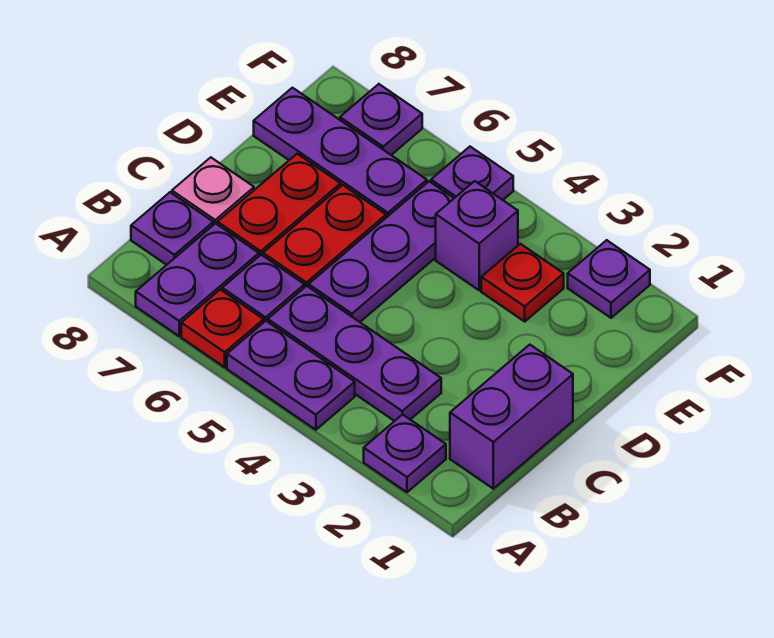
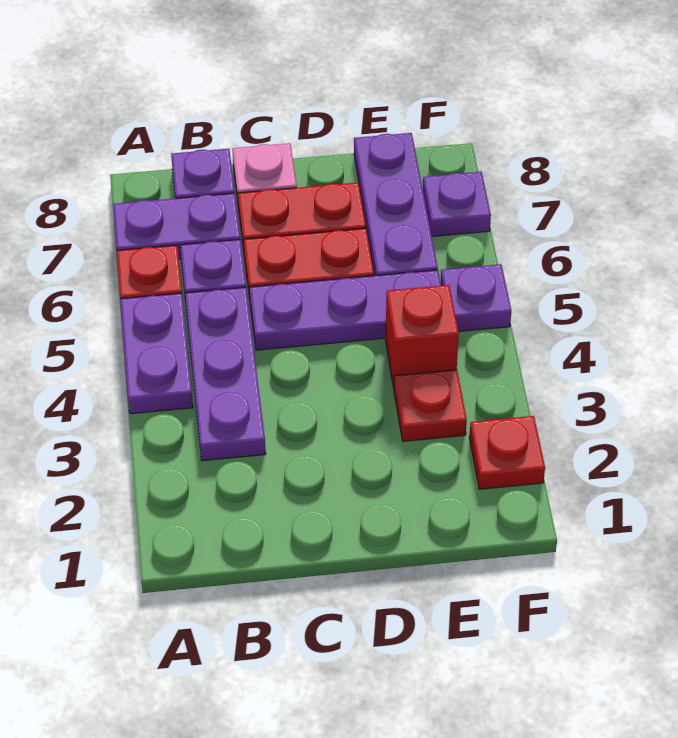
purple plate A2 level 1 -> none
purple brick B1:C1 level 1 -> none
purple brick E4 level 1 -> red brick E4 level 1
purple plate F2 level 1 -> red plate F2 level 1

